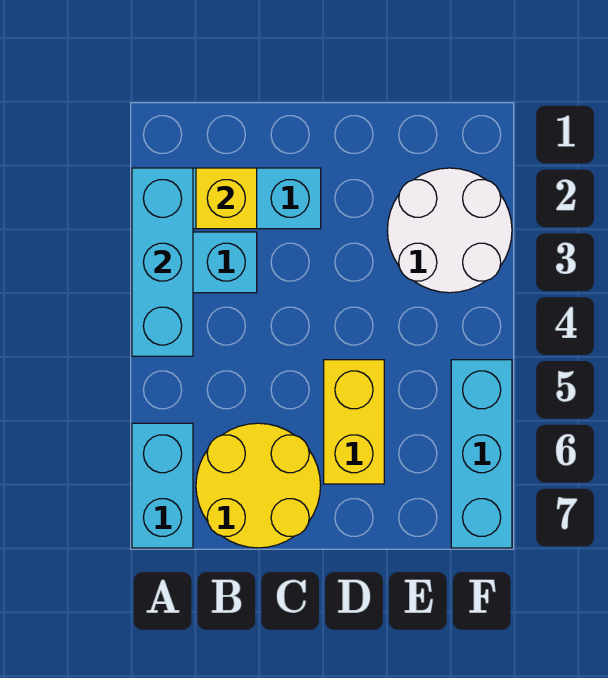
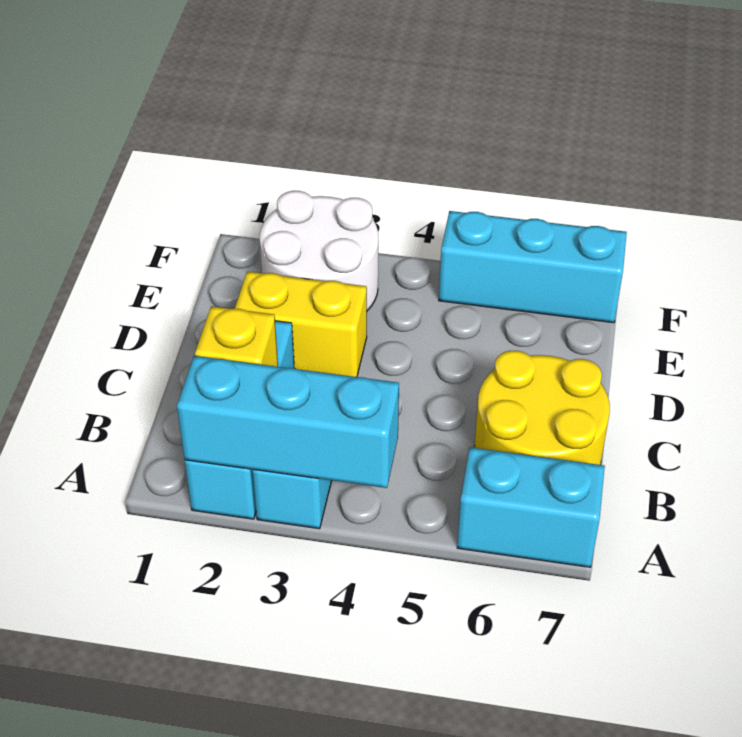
yellow brick D5:D6 level 1 -> yellow brick D2:D3 level 1

